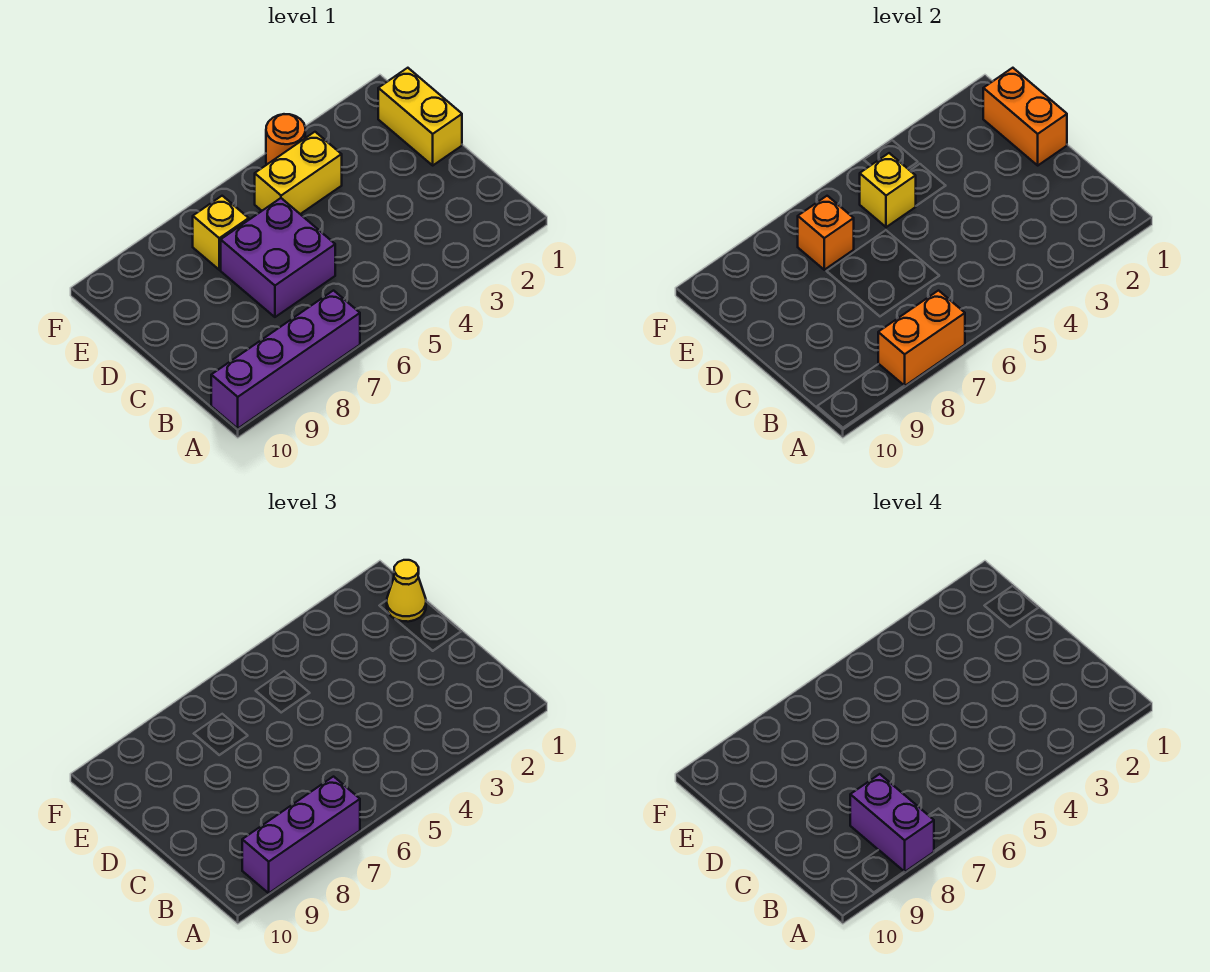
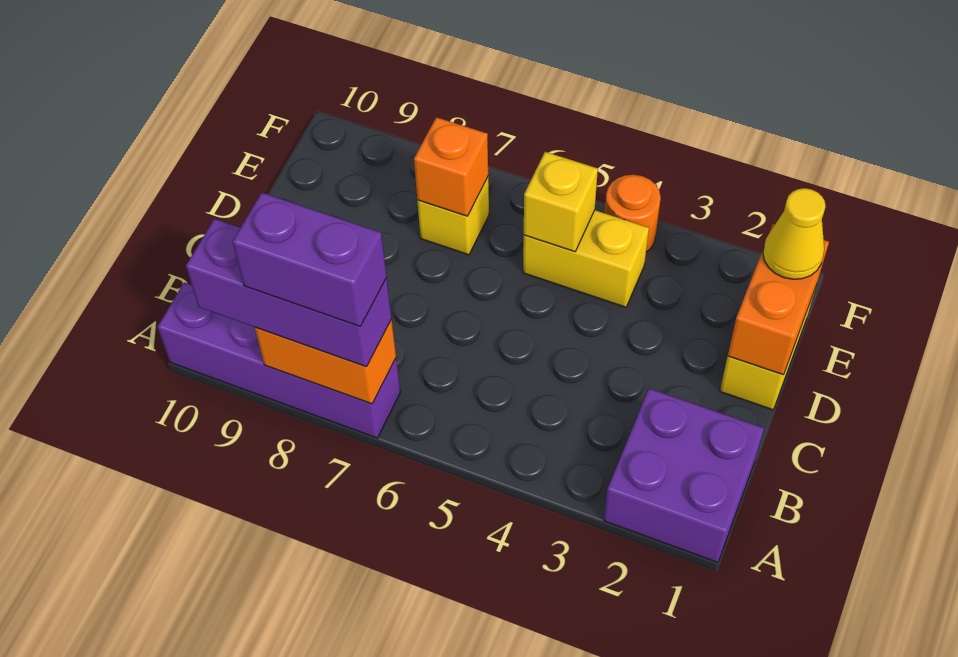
purple brick A8:B8 level 4 -> purple brick A7:A8 level 4
purple brick C6:D7 level 1 -> purple brick A1:B2 level 1

